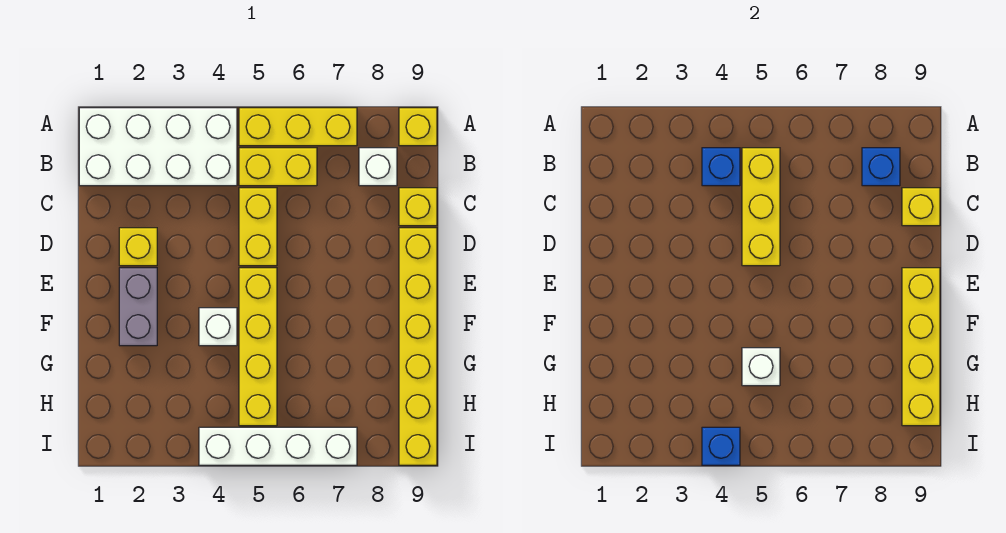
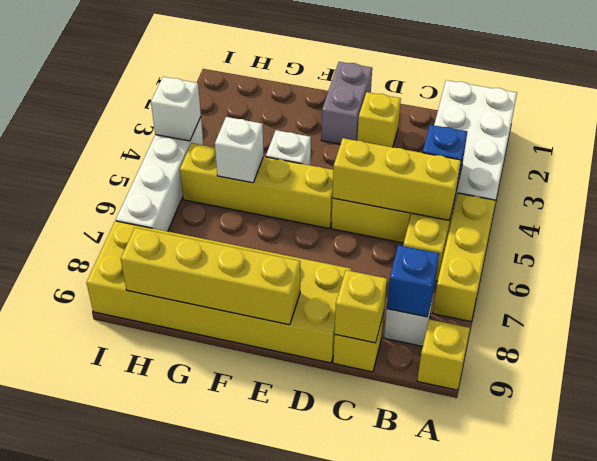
yellow brick D9:I9 level 1 -> yellow brick D8:I9 level 1
grey brick E2:F2 level 1 -> grey brick E1:E2 level 1
blue brick I4 level 2 -> white brick I4 level 2

